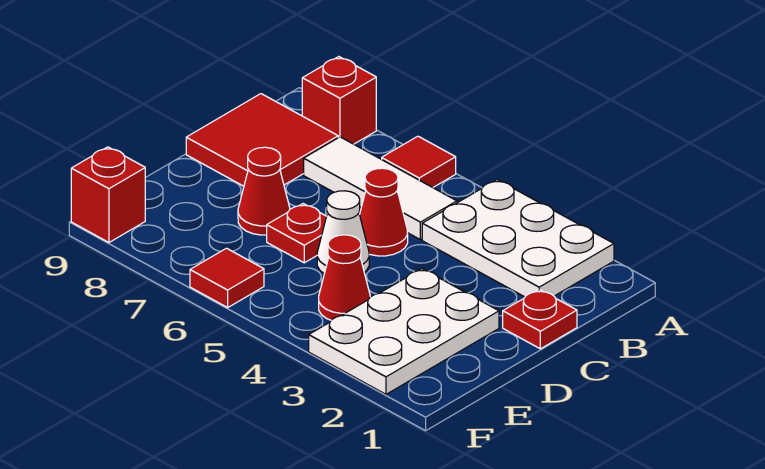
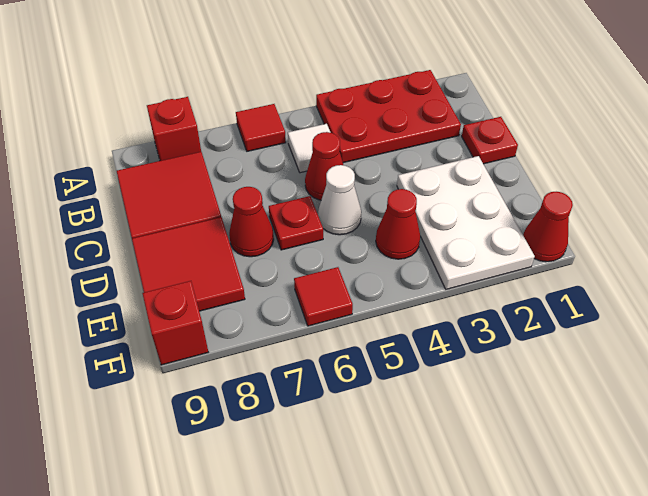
white plate A2:B4 level 1 -> red plate A2:B4 level 1
white tile B5:B7 level 1 -> white tile B5 level 1
none -> red tile D8:E9 level 1
none -> red cone F1 level 1

